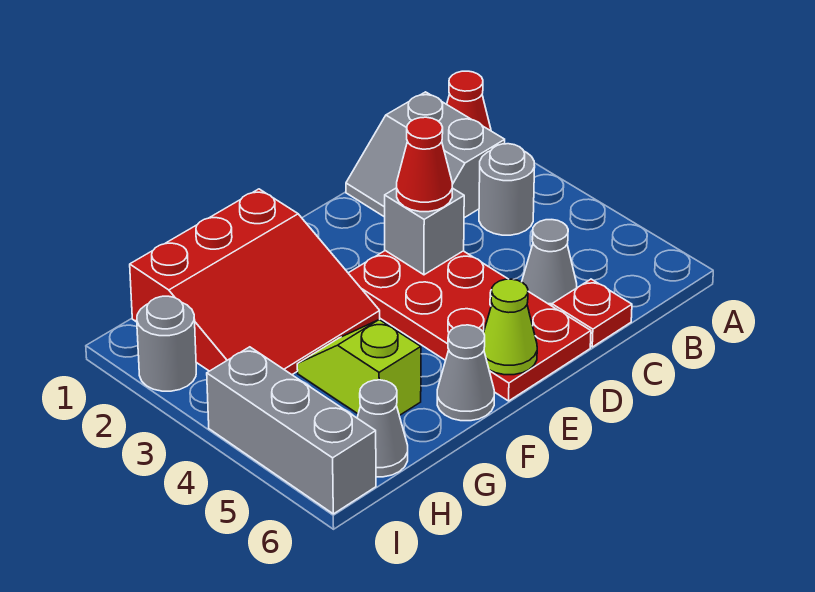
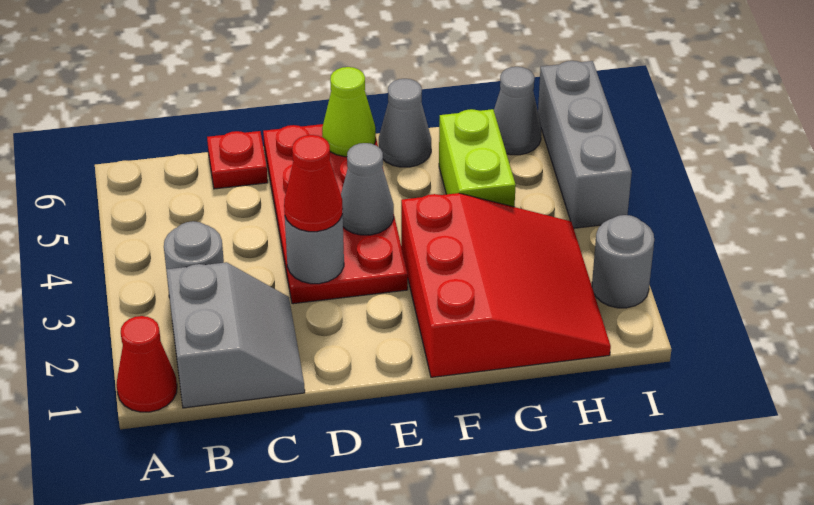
grey cone C5 level 1 -> grey cone E4 level 2
grey brick D3 level 2 -> grey round brick D3 level 2
red slope F1:H3 level 1 top 1 -> red slope F1:H3 level 1 top F
lime slope G4:G5 level 1 top 5 -> lime brick G4:G5 level 1

